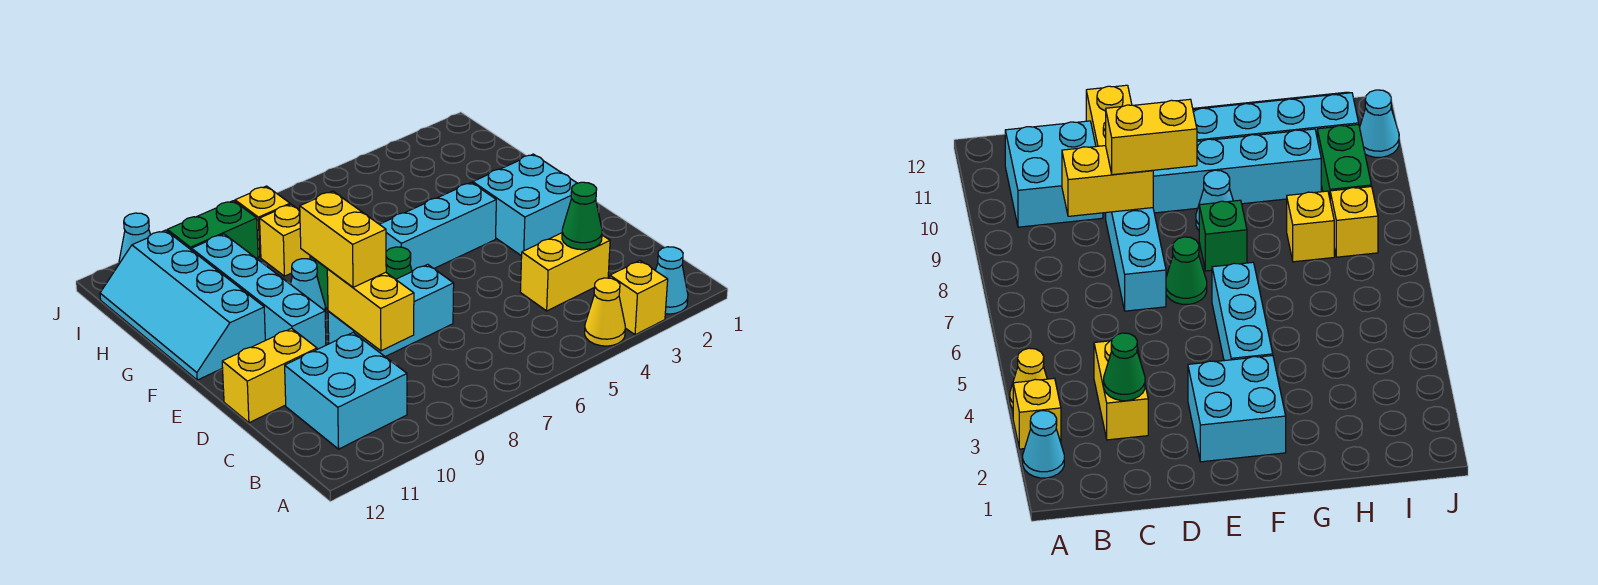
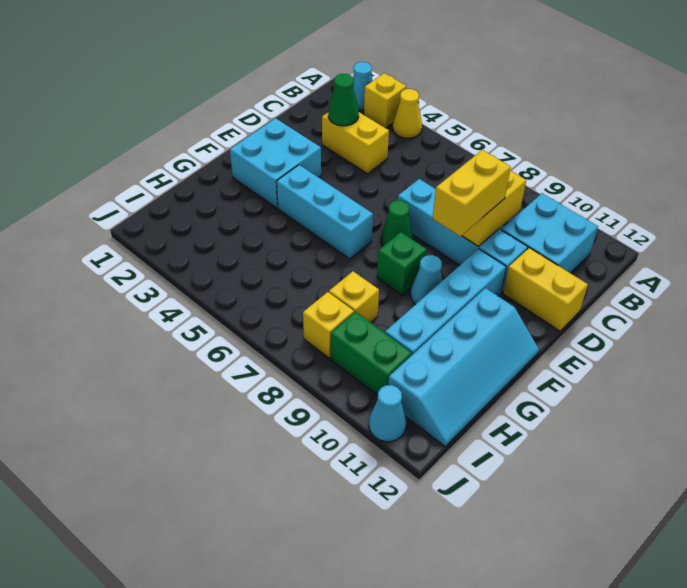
cyan brick D7:D9 level 1 -> cyan brick D7:D10 level 1

